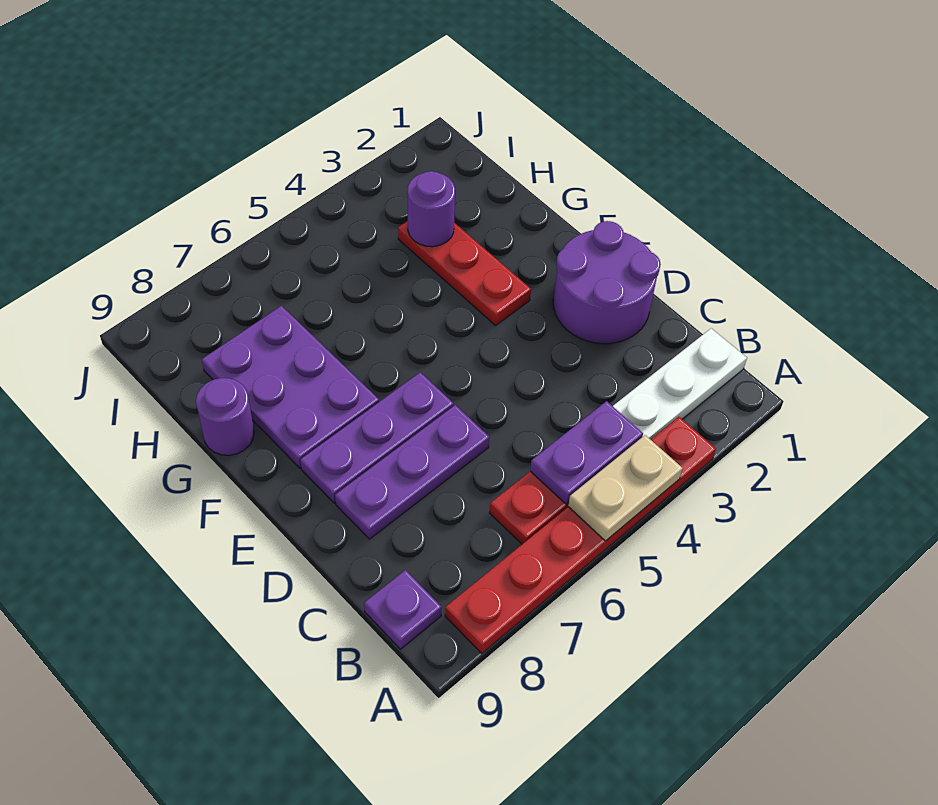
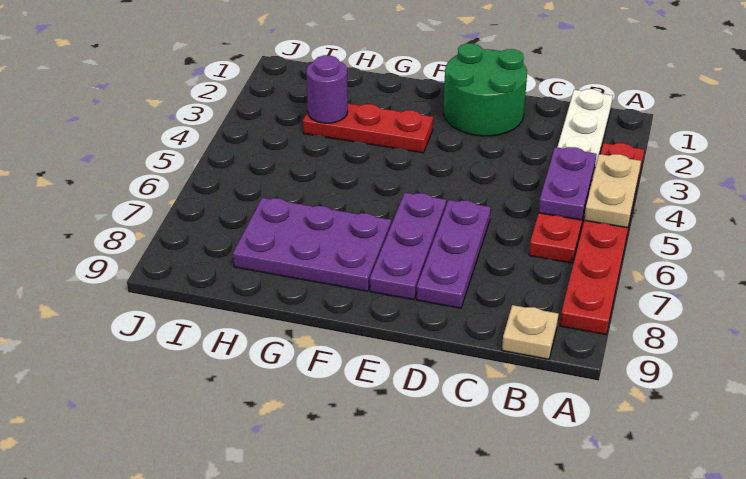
purple plate B9 level 1 -> tan plate B9 level 1
purple round brick D1:E2 level 1 -> green round brick D1:E2 level 1
purple round brick G9 level 1 -> none

